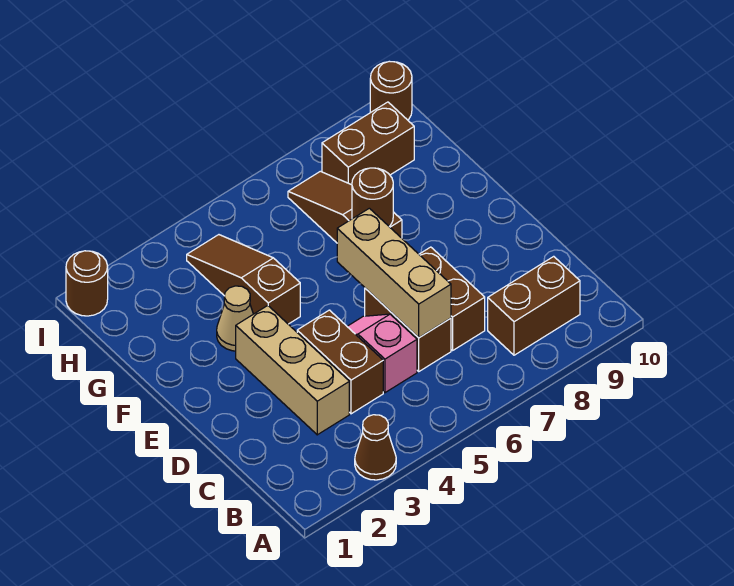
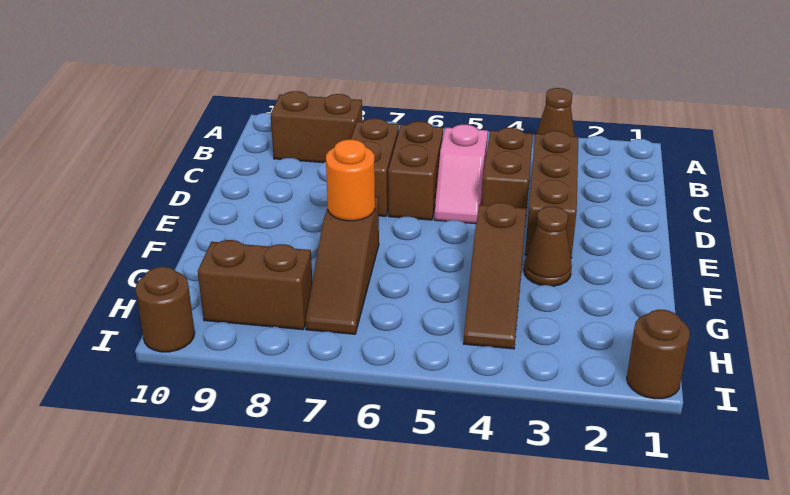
tan brick C3:E3 level 1 -> brown brick C3:E3 level 1
tan brick C6:E6 level 2 -> none
tan cone F3 level 1 -> brown cone F3 level 1
brown round brick F7 level 2 -> orange round brick F7 level 2

